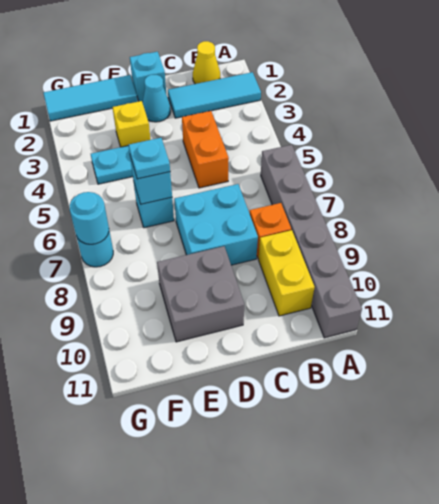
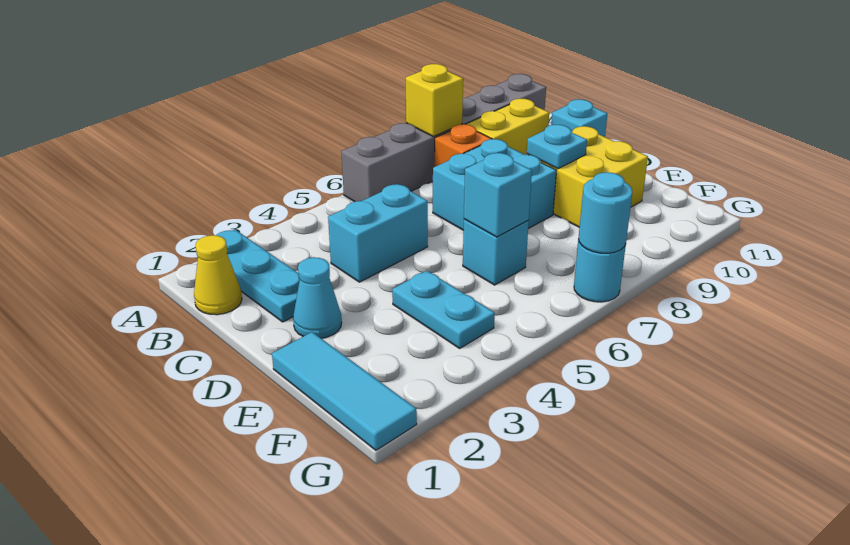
cyan tile A2:C2 level 1 -> cyan plate A2:C2 level 1
orange brick C4:C5 level 1 -> cyan brick C4:C5 level 1
cyan brick D1 level 1 -> cyan brick C11 level 1
grey brick D9:E10 level 1 -> yellow brick D9:E10 level 1
yellow brick E3 level 1 -> yellow brick A8 level 2
cyan plate E6 level 3 -> cyan plate D9 level 2

